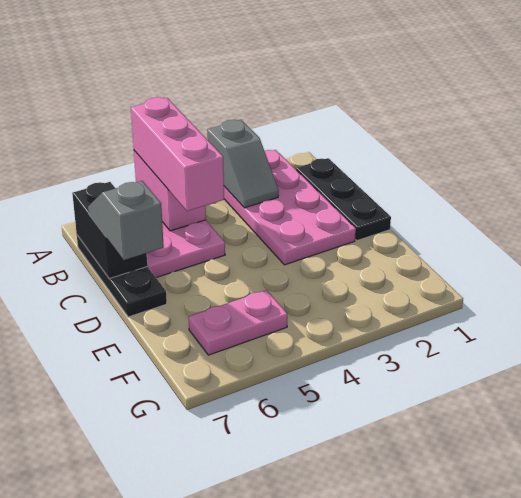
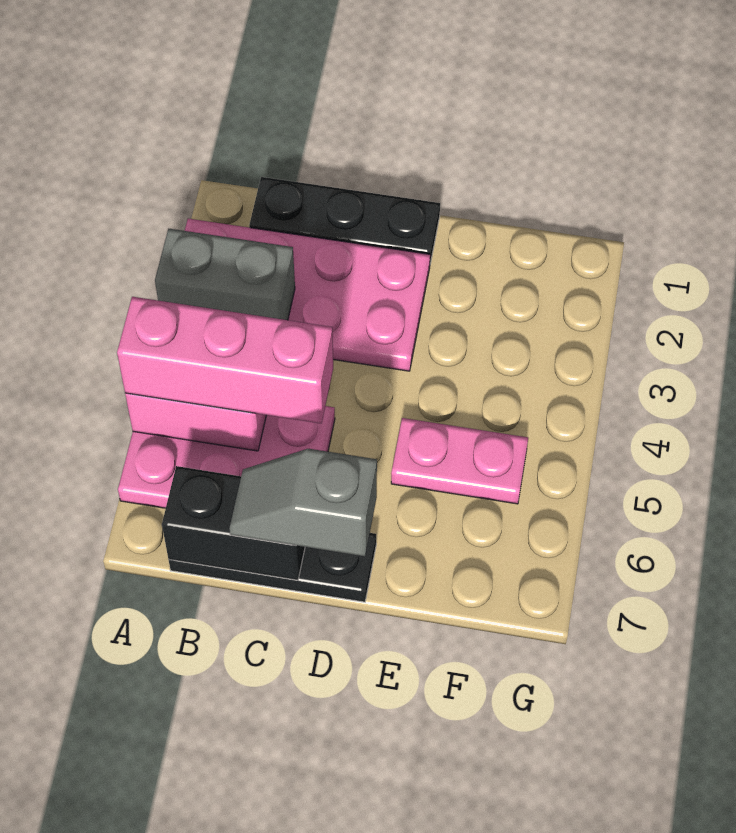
grey slope A3:B3 level 2 top A -> grey brick A3:B3 level 2
pink plate F5:F6 level 1 -> pink plate E5:F5 level 1

